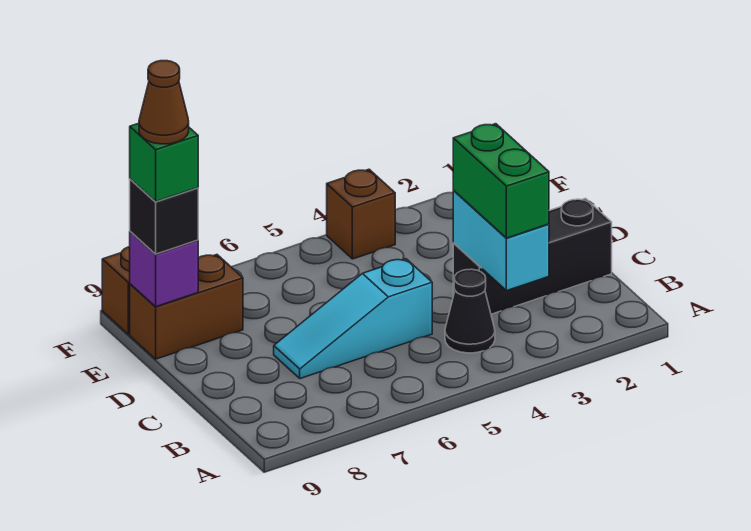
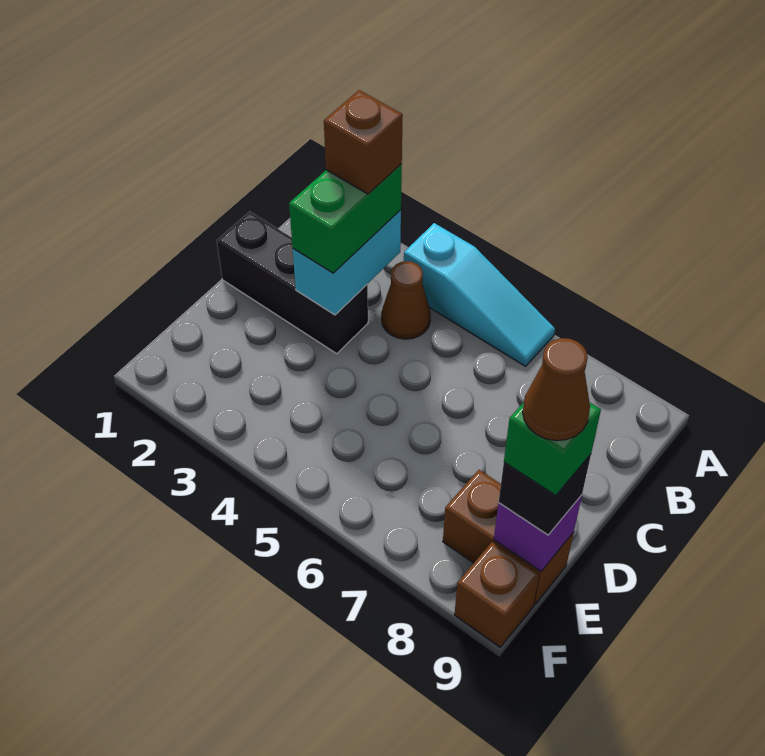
black cone B4 level 1 -> brown cone B4 level 1
cyan slope C5:C7 level 1 top 5 -> cyan slope A4:A6 level 1 top 4
brown brick F4 level 1 -> brown brick B3 level 4

